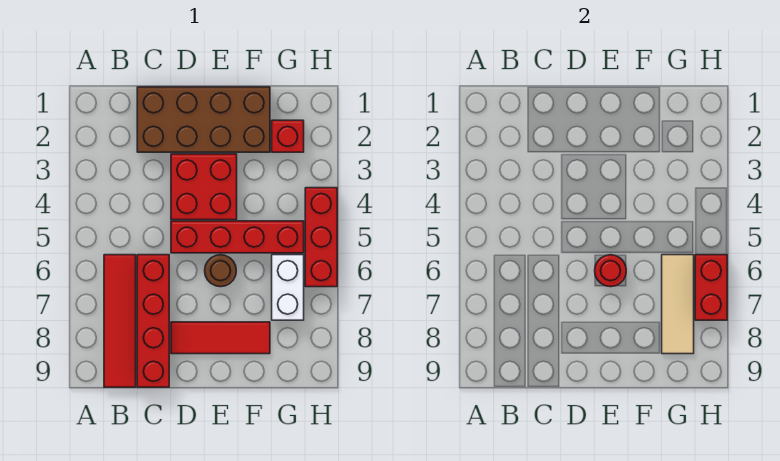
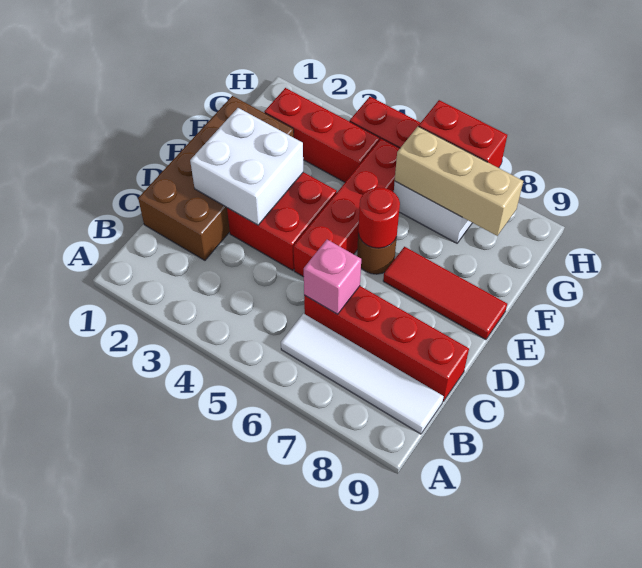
red tile B6:B9 level 1 -> white tile B6:B9 level 1
none -> pink brick C6 level 2
none -> white brick D2:E3 level 2
red tile D8:F8 level 1 -> red tile E7:E9 level 1
red brick G2 level 1 -> red brick G2:G4 level 1
tan tile G6:G8 level 2 -> tan brick G6:G8 level 2

